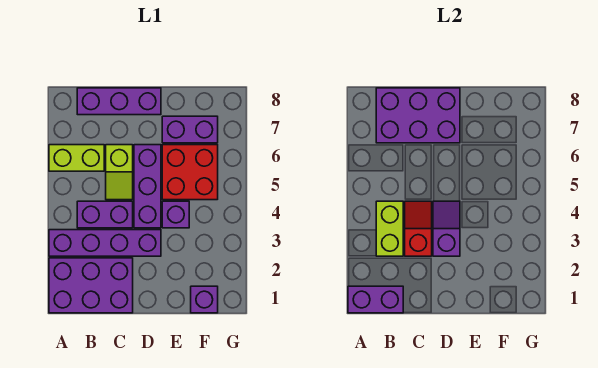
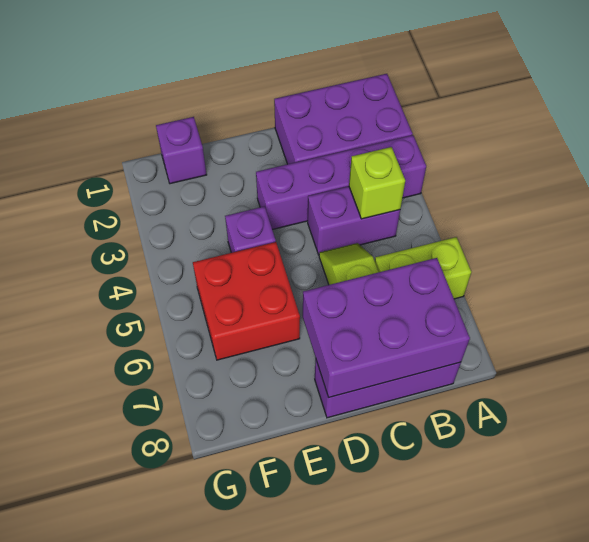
purple brick A1:B1 level 2 -> none
lime brick B3:B4 level 2 -> lime brick B4 level 2
red slope C3:C4 level 2 top 3 -> none
purple slope D3:D4 level 2 top 3 -> none
purple brick D4:D6 level 1 -> none
purple brick E7:F7 level 1 -> none

